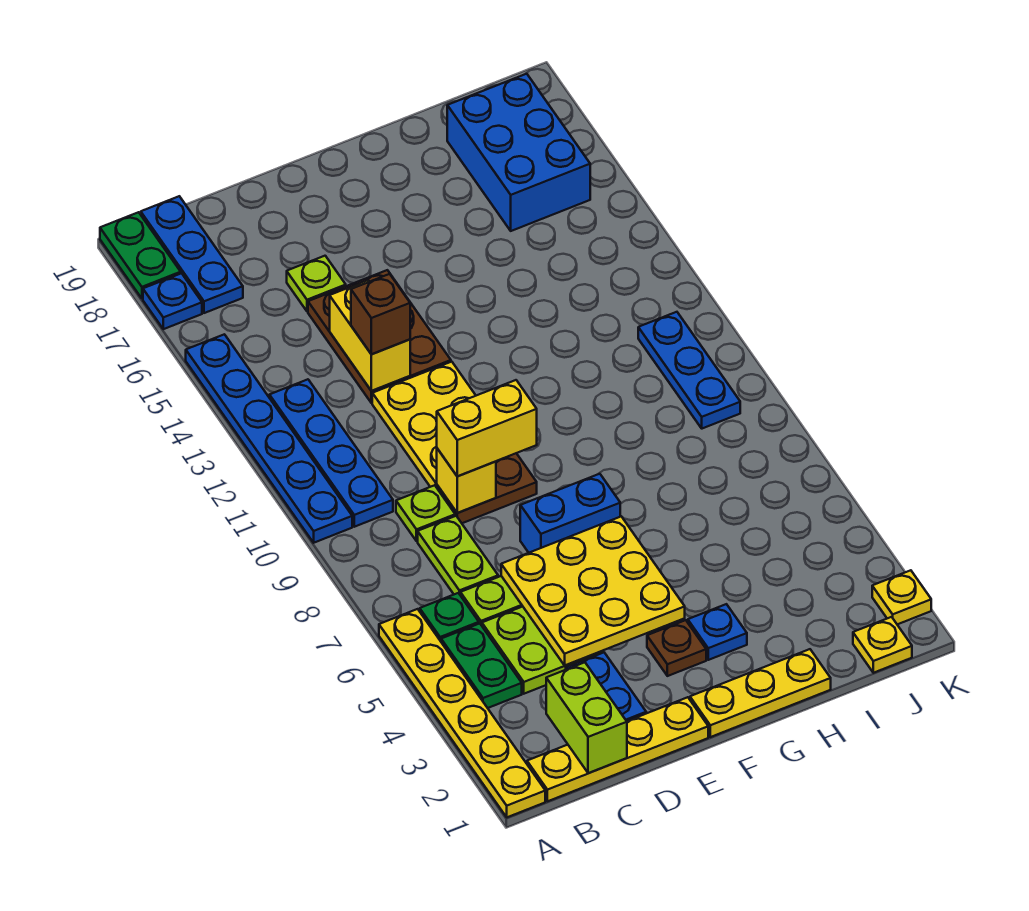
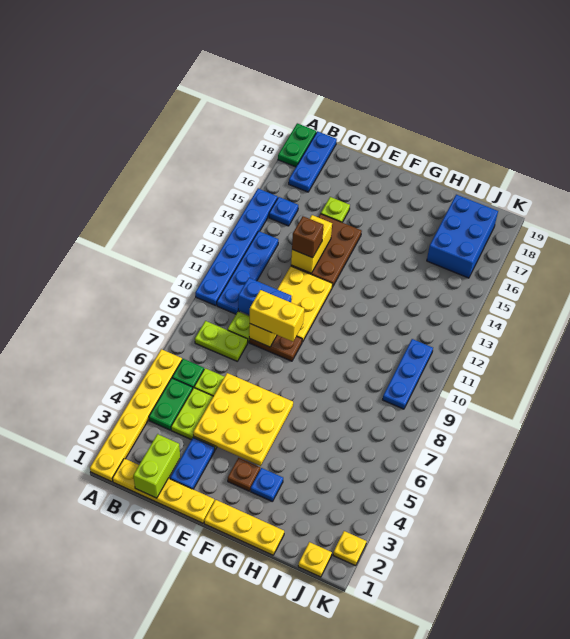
blue plate A17 level 1 -> blue plate B15 level 1
lime plate C7:C8 level 1 -> lime plate B8:C8 level 1
blue brick E7:F7 level 1 -> blue brick C10:D10 level 2

